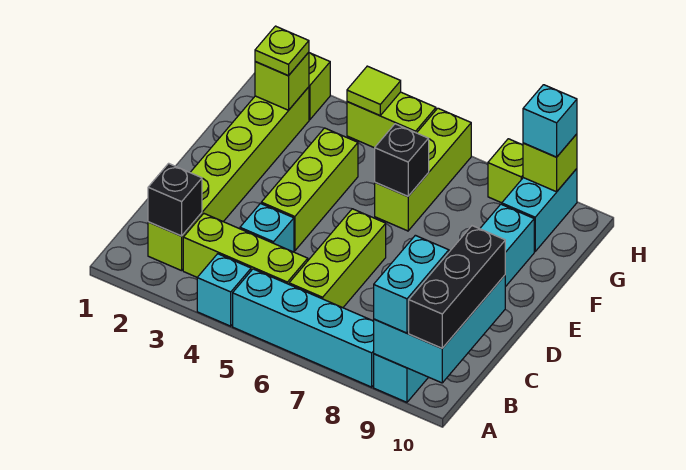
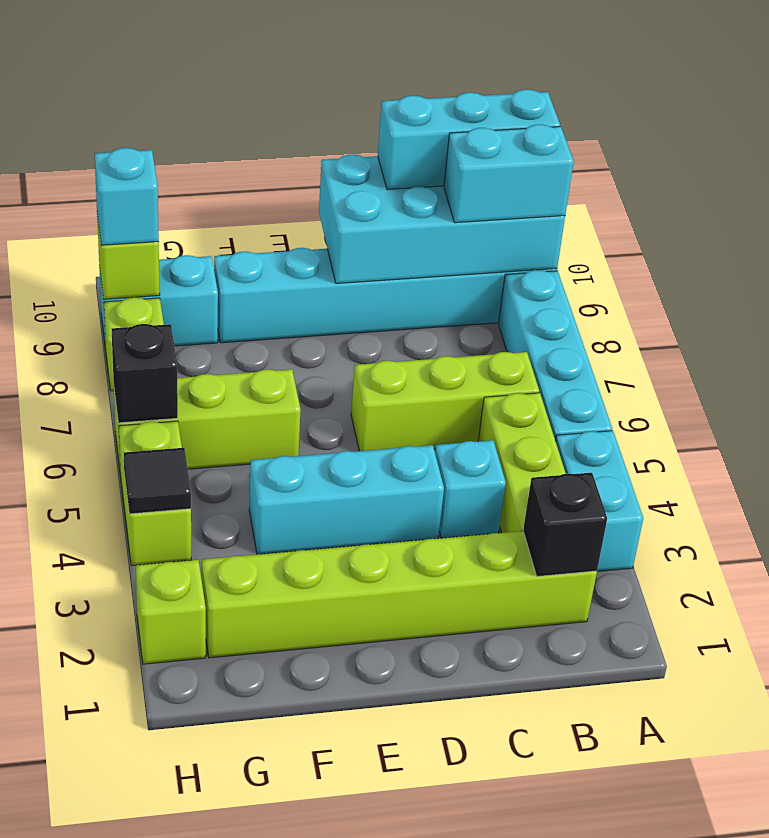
cyan brick A4 level 1 -> cyan brick A3:A4 level 1
cyan brick A9:C10 level 2 -> cyan brick A9:D10 level 2
black brick A10:C10 level 3 -> cyan brick A10:C10 level 3
lime brick D4:F4 level 1 -> cyan brick D4:F4 level 1
black brick F6 level 2 -> black brick H6 level 2
lime brick G2 level 2 -> none
lime plate G2 level 3 -> none
lime tile H4 level 2 -> black tile H4 level 2

